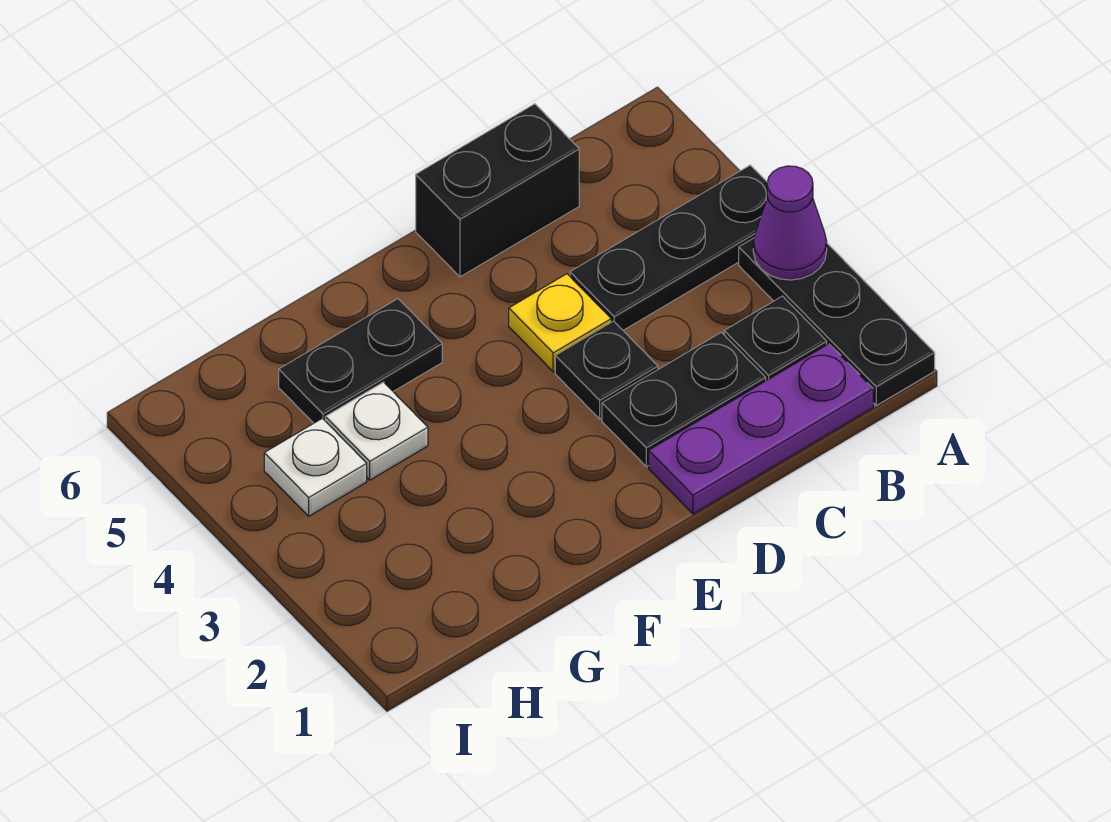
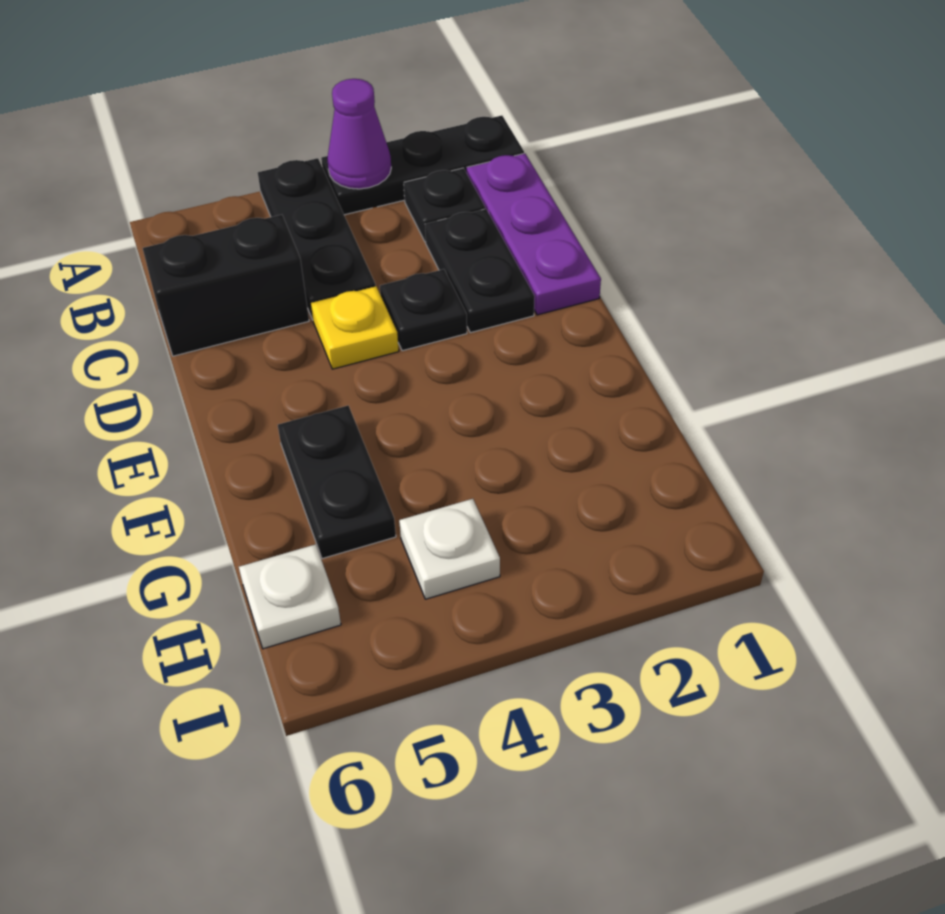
black brick C6:D6 level 1 -> black brick C5:C6 level 1
white plate G4 level 1 -> white plate H6 level 1

